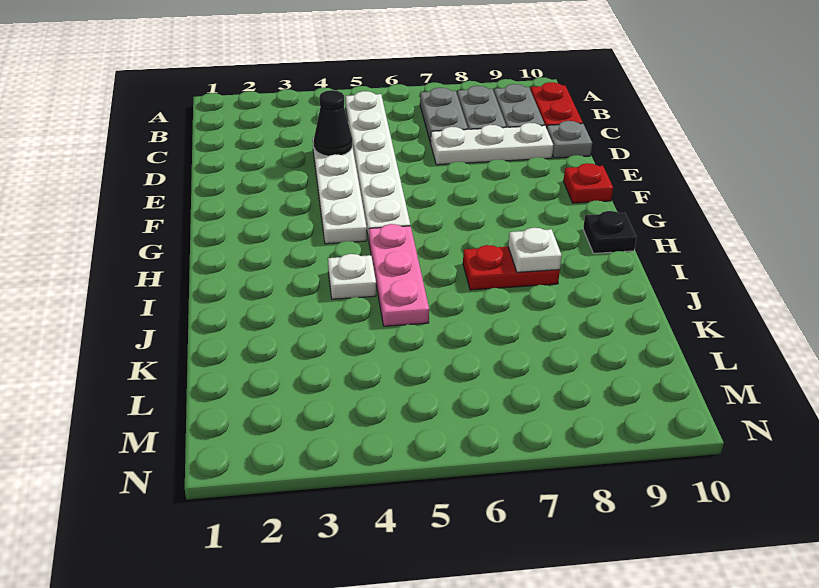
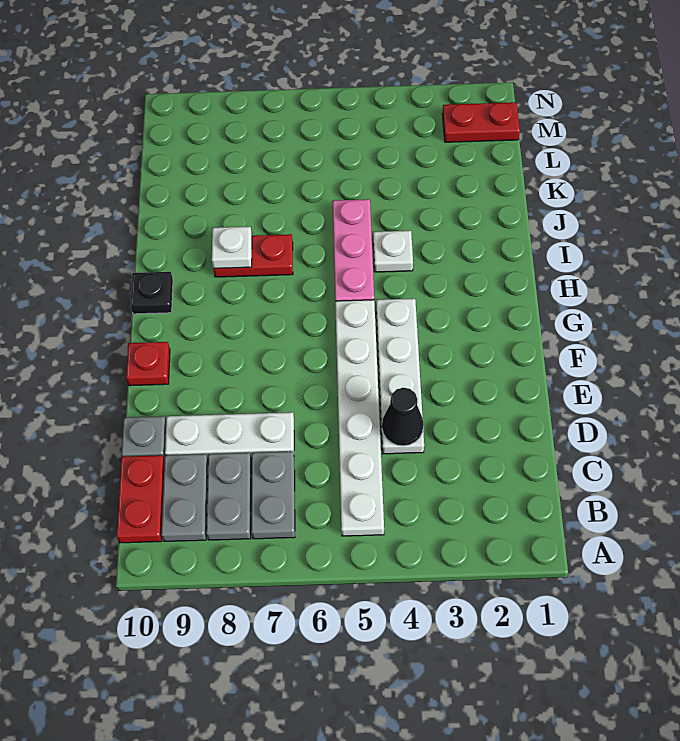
none -> red plate M1:M2 level 1

